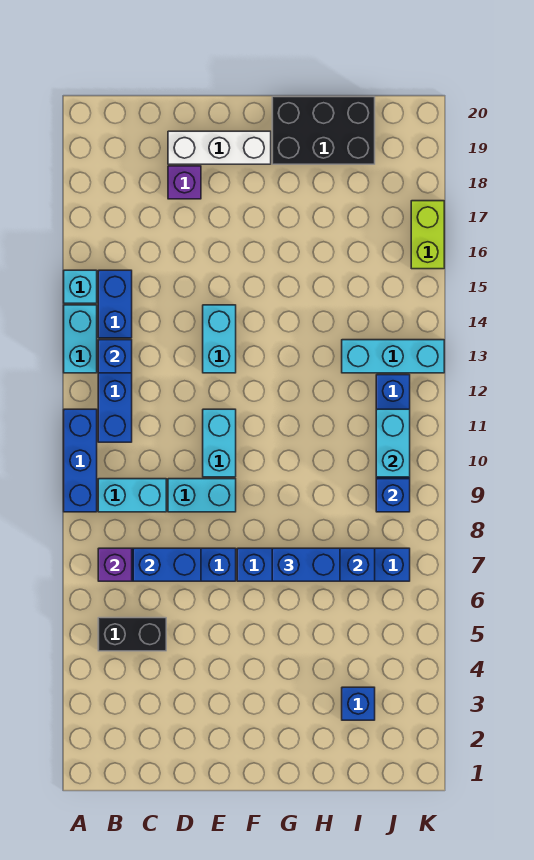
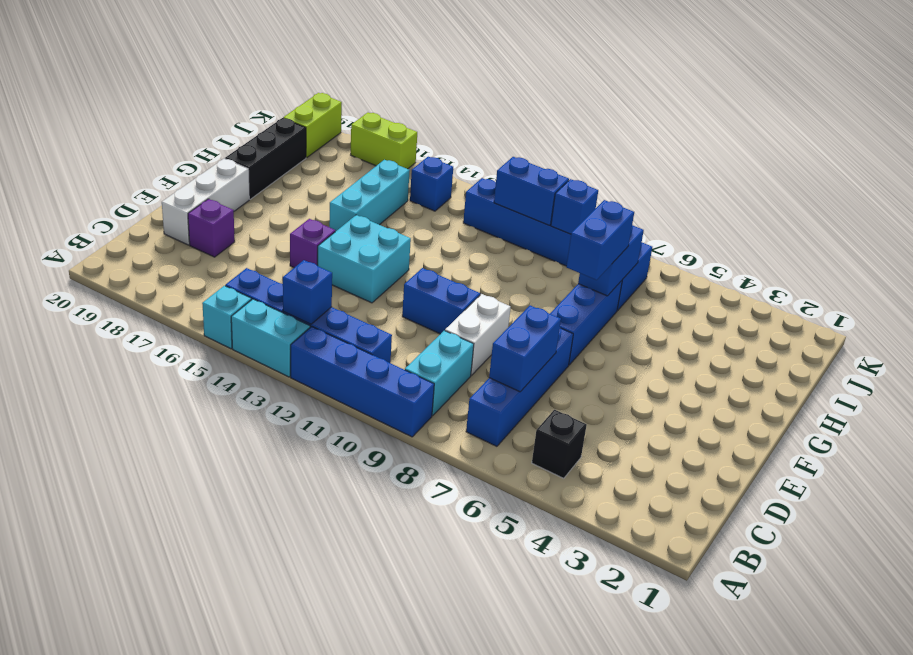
blue brick A9:A11 level 1 -> blue brick A9:A12 level 1
black brick B5:C5 level 1 -> black brick B5 level 1
purple brick B7 level 2 -> purple brick E15 level 1
cyan brick D9:E9 level 1 -> white brick D9:E9 level 1
cyan brick E10:E11 level 1 -> blue brick E10:E11 level 1
cyan brick E13:E14 level 1 -> cyan brick E13:F14 level 1
black brick G19:I20 level 1 -> black brick G19:I19 level 1
blue brick I3 level 1 -> blue brick J14 level 1
cyan brick I13:K13 level 1 -> cyan brick G15:I15 level 1
cyan brick J10:J11 level 2 -> blue brick J10:J11 level 2
none -> lime brick J19:K19 level 1

